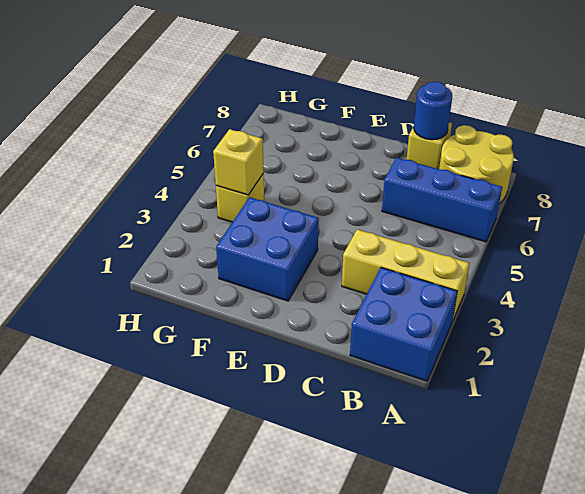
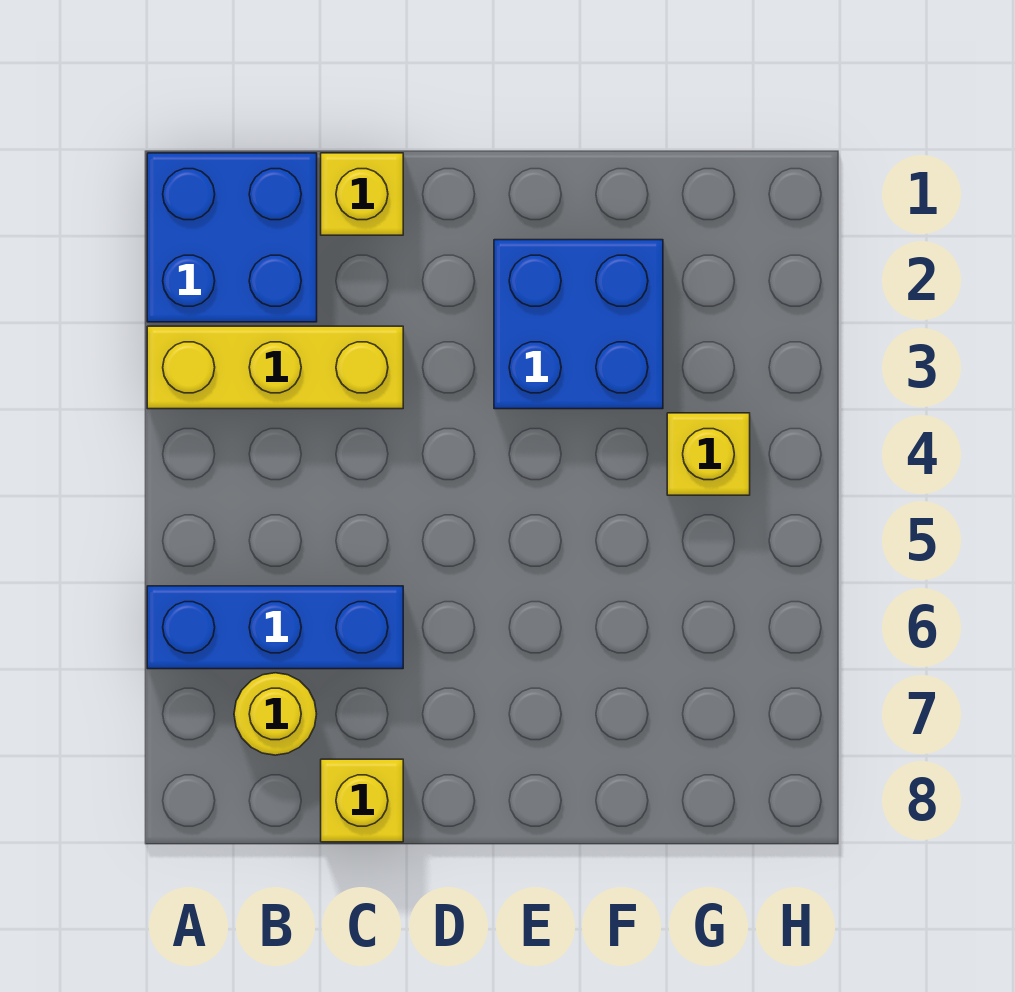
yellow round brick A7:B8 level 1 -> yellow round brick B7 level 1
blue round brick C8 level 2 -> none
yellow brick G4 level 2 -> yellow brick C1 level 1

